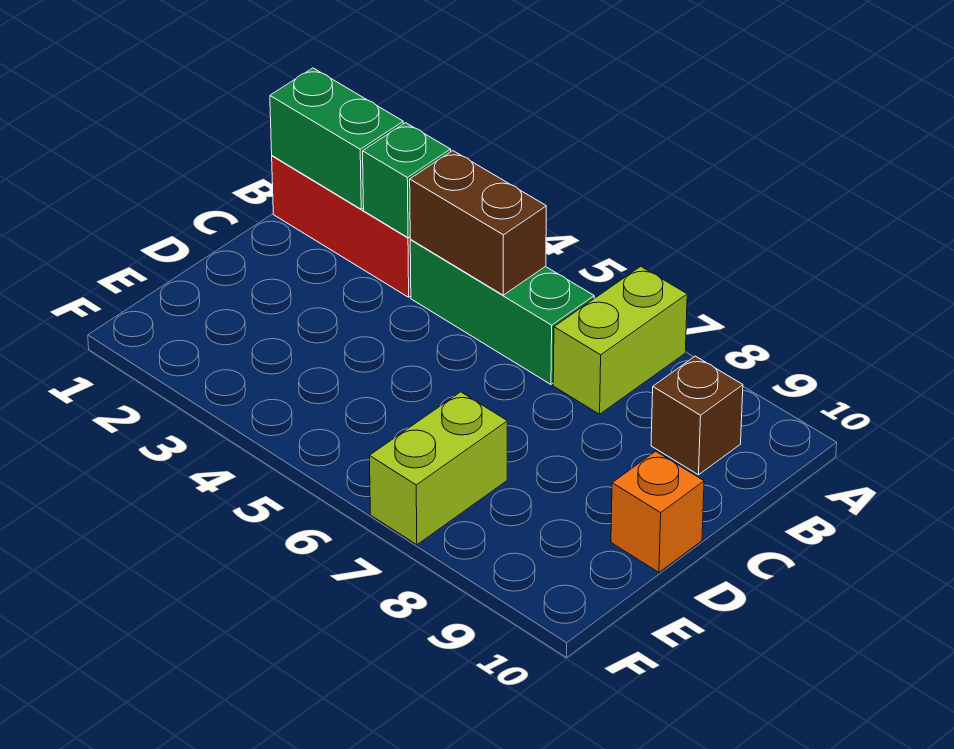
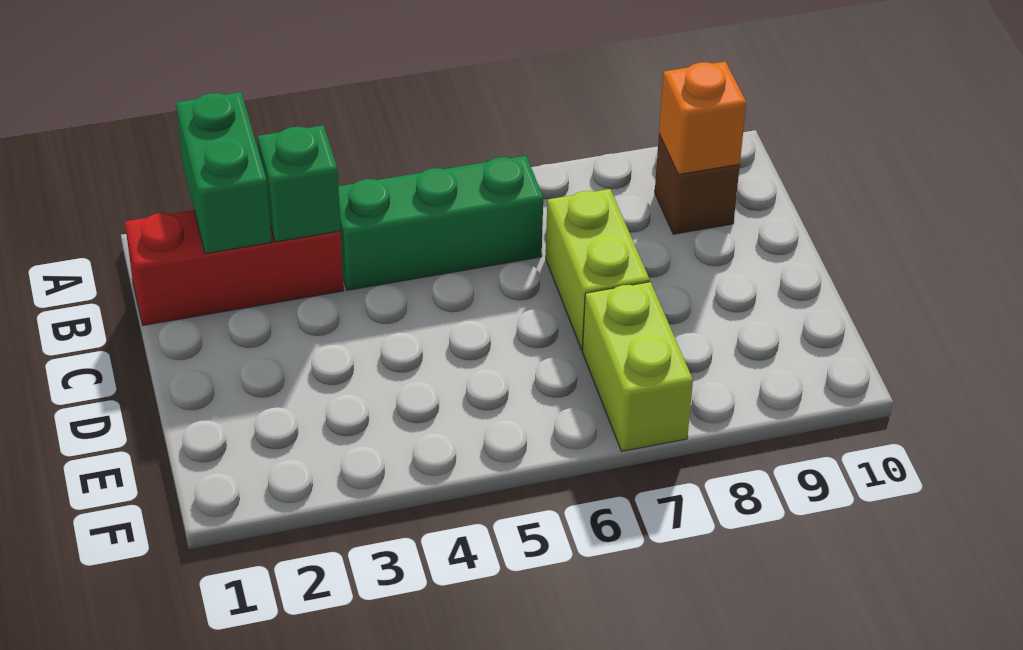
lime brick A7:B7 level 1 -> lime brick C7:D7 level 1
green brick B1:B2 level 2 -> green brick A2:B2 level 2
brown brick B4:B5 level 2 -> none
orange brick D10 level 1 -> orange brick B9 level 2

